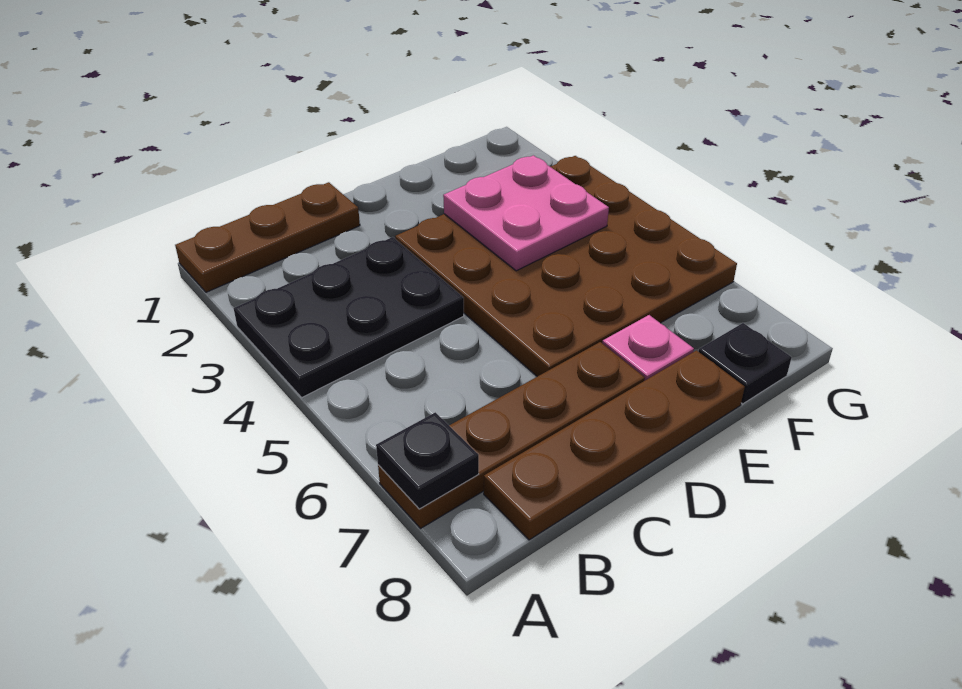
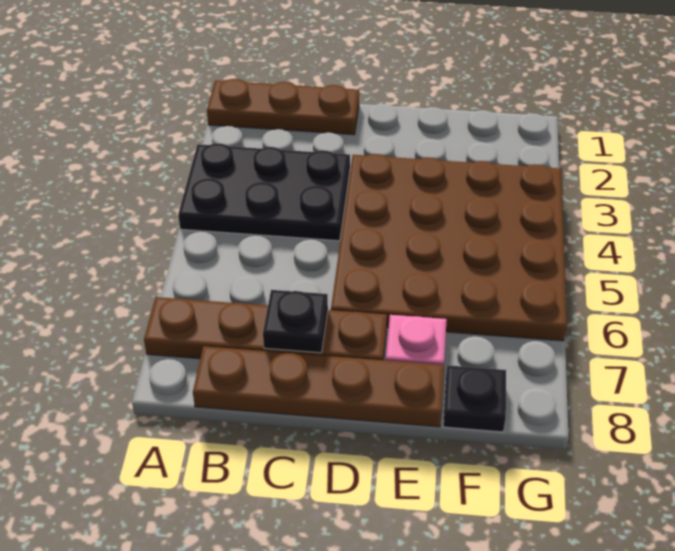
black plate A7 level 2 -> black plate C7 level 2
pink plate E3:F4 level 2 -> none

